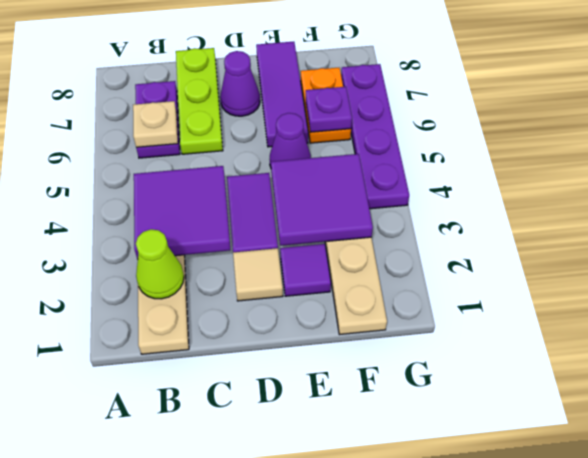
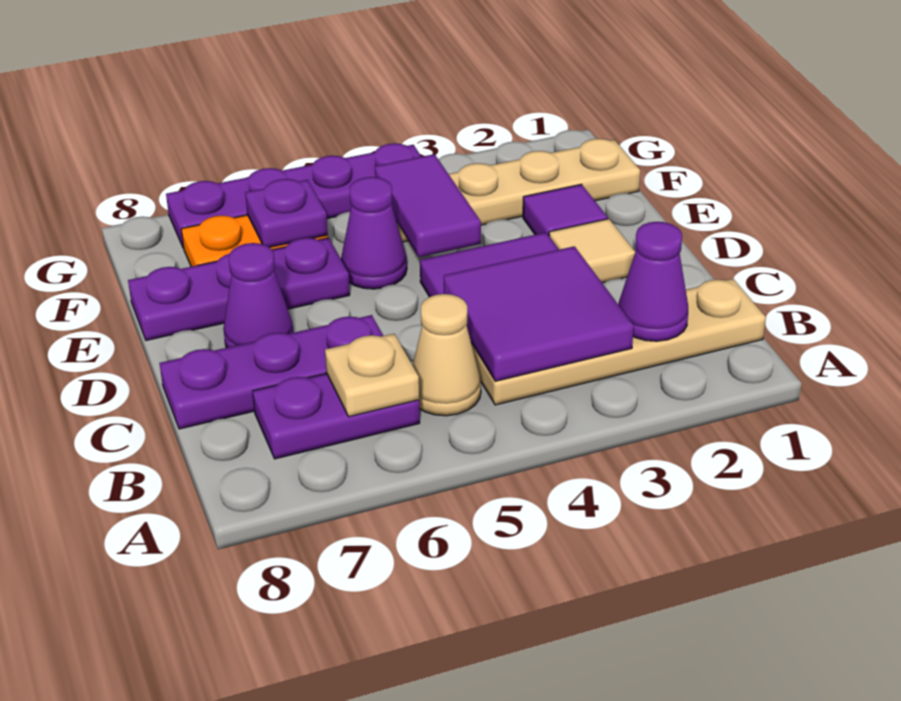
lime cone B2 level 2 -> purple cone B2 level 2
none -> tan cone B5 level 1
lime plate C6:C8 level 1 -> purple plate C6:C8 level 1
purple tile E3:F4 level 2 -> purple tile E4:F4 level 2
purple tile E6:E8 level 1 -> purple plate E6:E8 level 1

